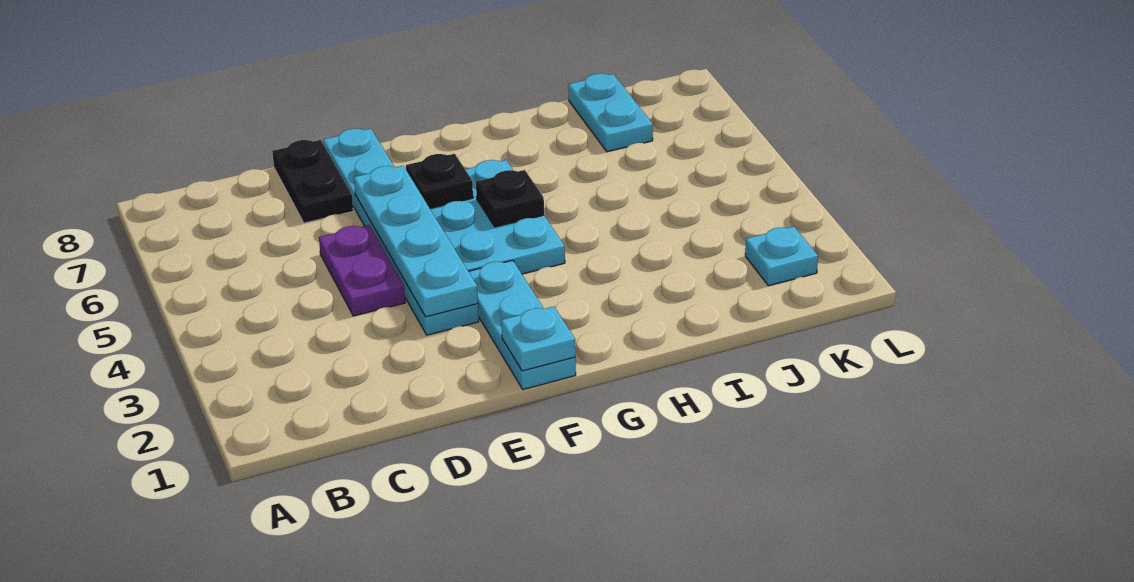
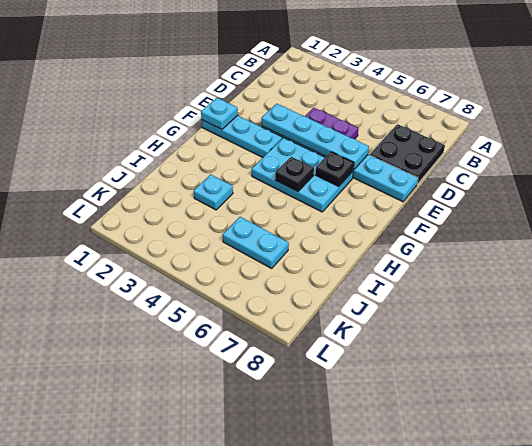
black plate D7:D8 level 1 -> black plate C7:D8 level 1
cyan plate J7:J8 level 1 -> cyan plate J5:J6 level 1
cyan plate K2 level 1 -> cyan plate I3 level 1

